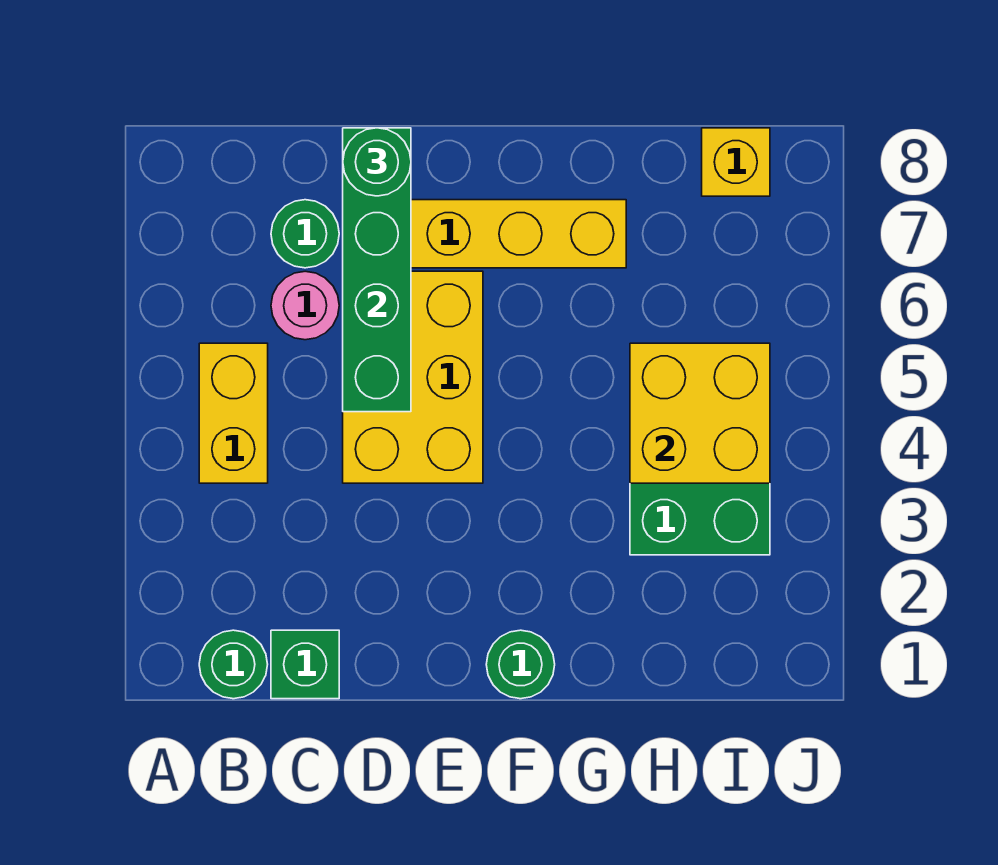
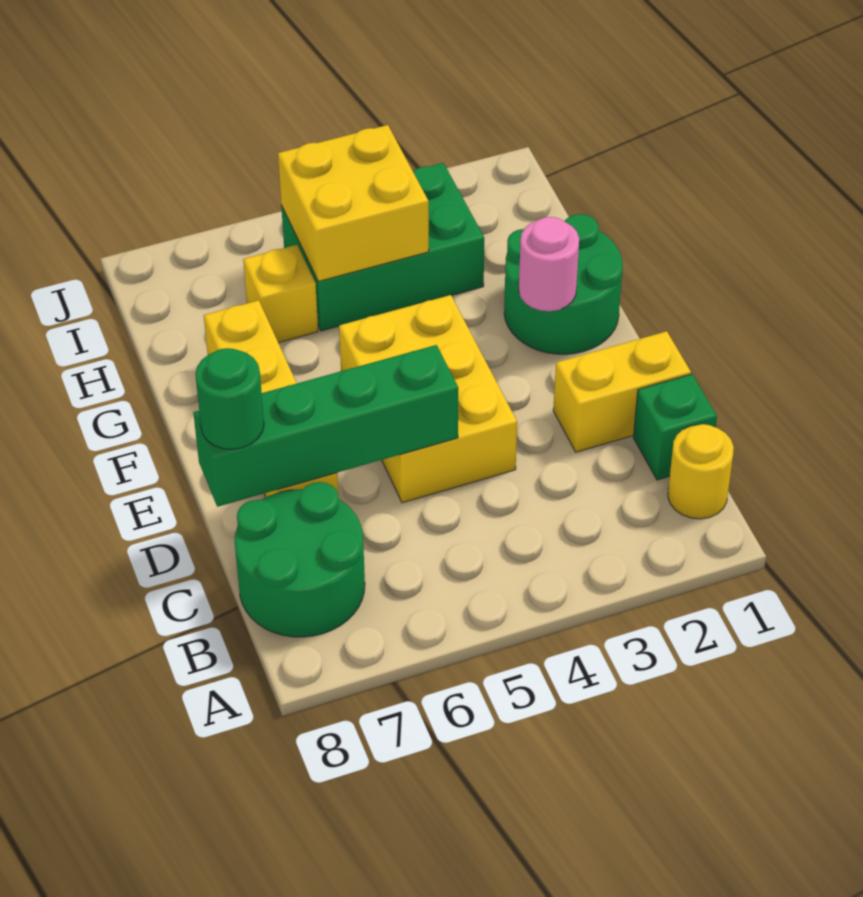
green round brick B1 level 1 -> yellow round brick B1 level 1
yellow brick B4:B5 level 1 -> yellow brick D1:D2 level 1
pink round brick C6 level 1 -> pink round brick F2 level 2
green round brick C7 level 1 -> green round brick B7:C8 level 1
yellow brick D4:E6 level 1 -> yellow brick D4:F5 level 1
green round brick F1 level 1 -> green round brick F1:G2 level 1
yellow brick I8 level 1 -> yellow brick H6 level 1

